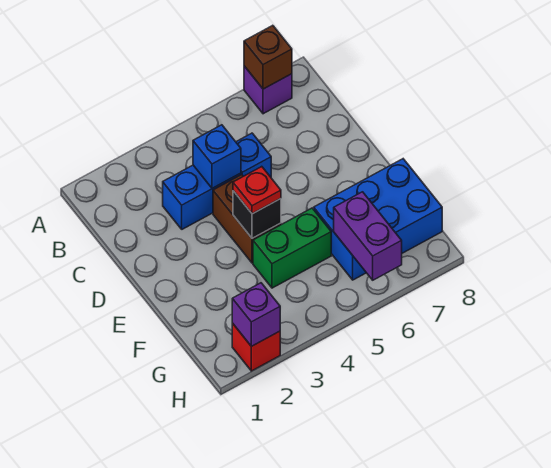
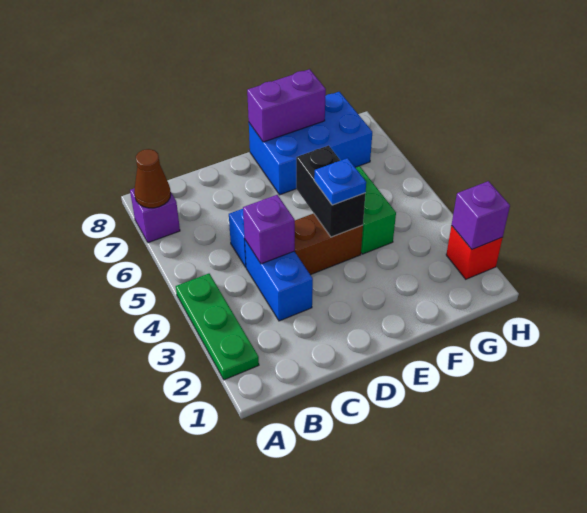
none -> green plate A2:A4 level 1
brown brick A7 level 2 -> brown cone A7 level 2
blue brick C4 level 2 -> purple brick C4 level 2
black brick E4 level 2 -> black brick E4:E5 level 2
red plate E4 level 3 -> blue plate E4 level 3
blue brick F6:G8 level 1 -> blue brick E7:G8 level 1
purple brick G6:H6 level 2 -> purple brick E8:F8 level 2

